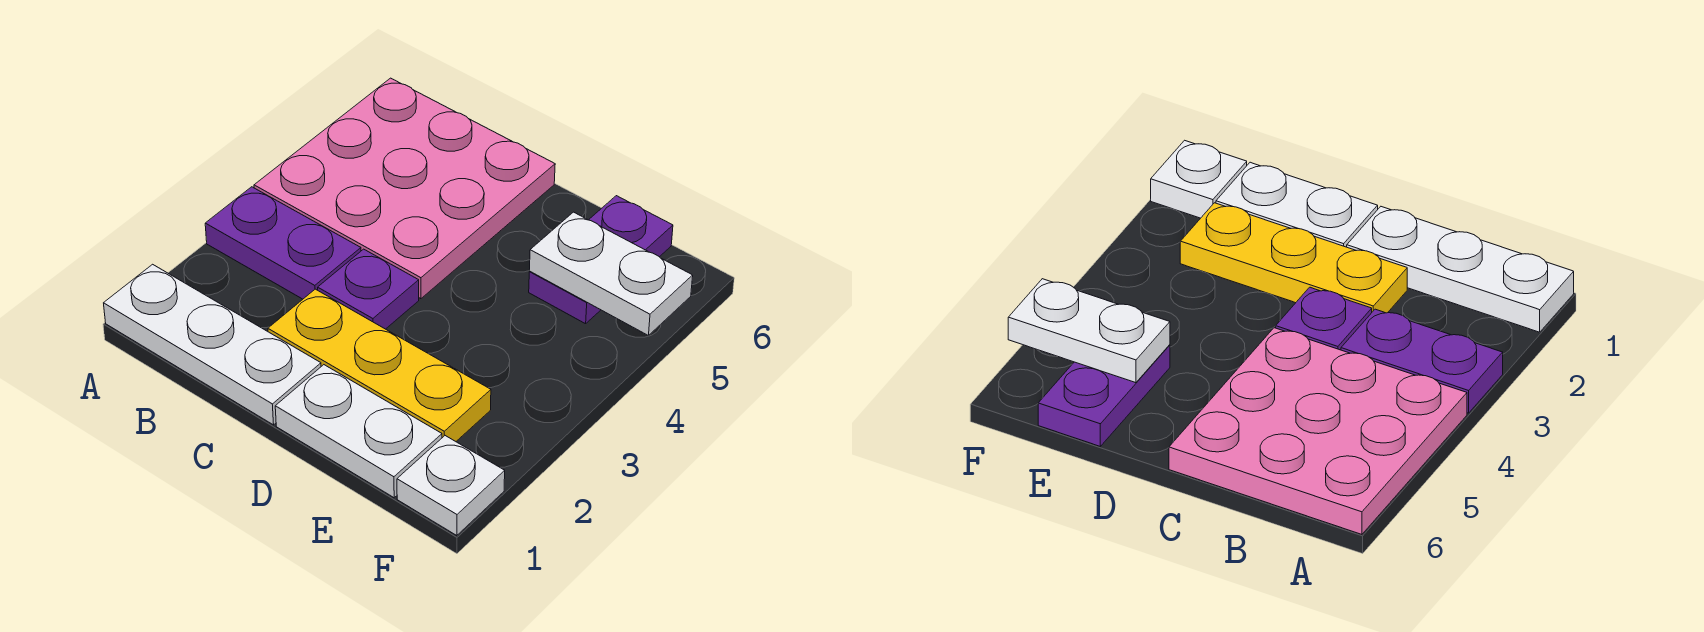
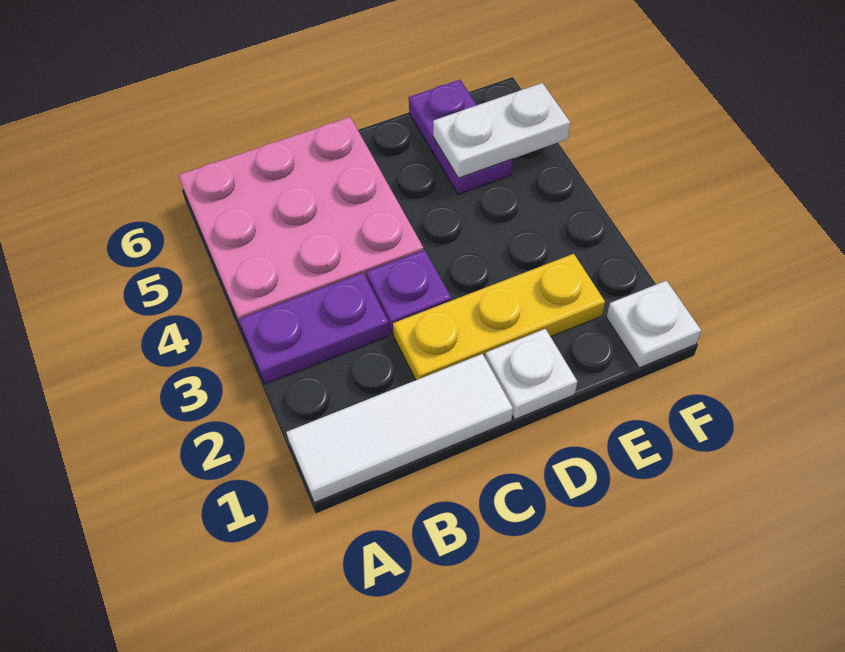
white plate A1:C1 level 1 -> white tile A1:C1 level 1
white plate D1:E1 level 1 -> white plate D1 level 1

